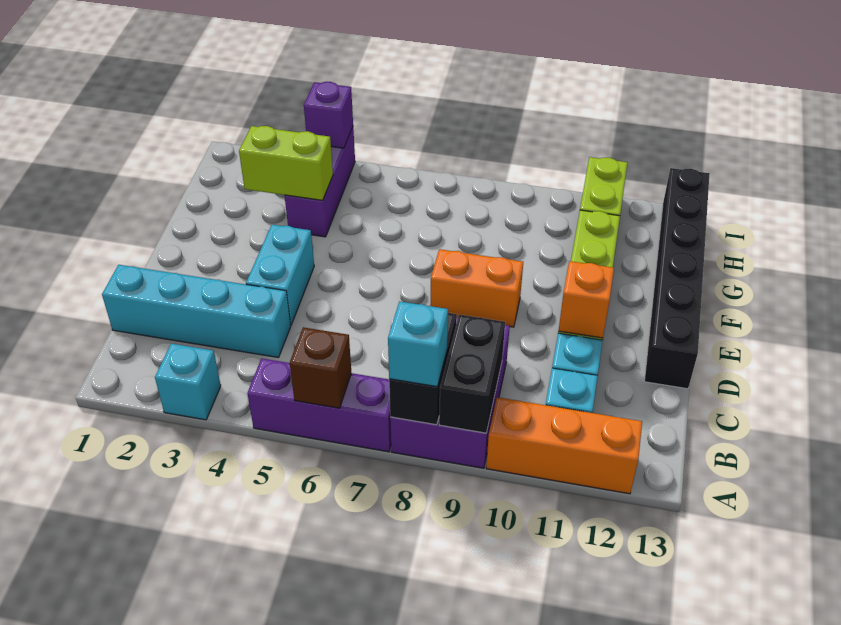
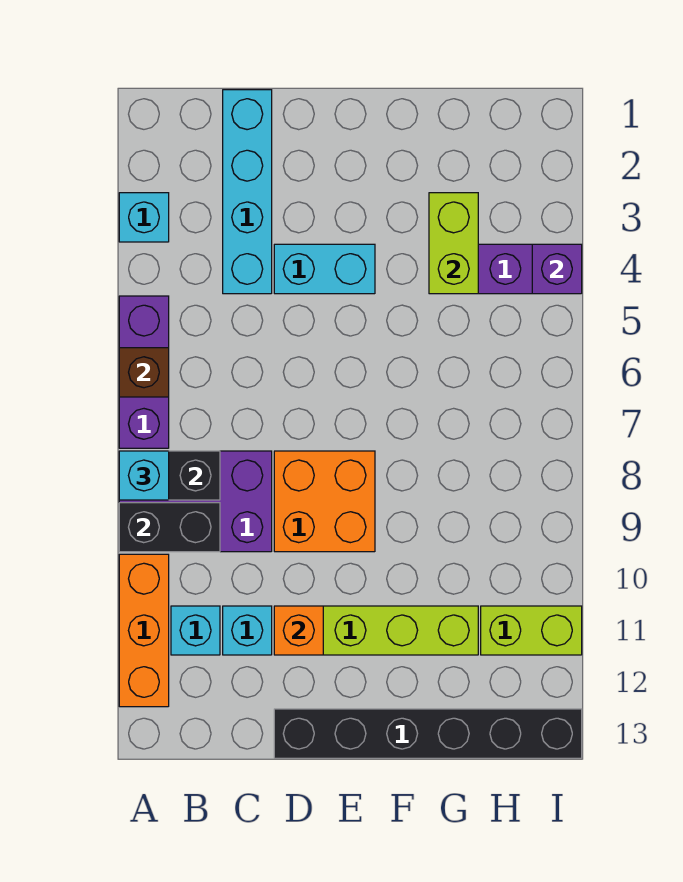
orange brick E8:E9 level 1 -> orange brick D8:E9 level 1

